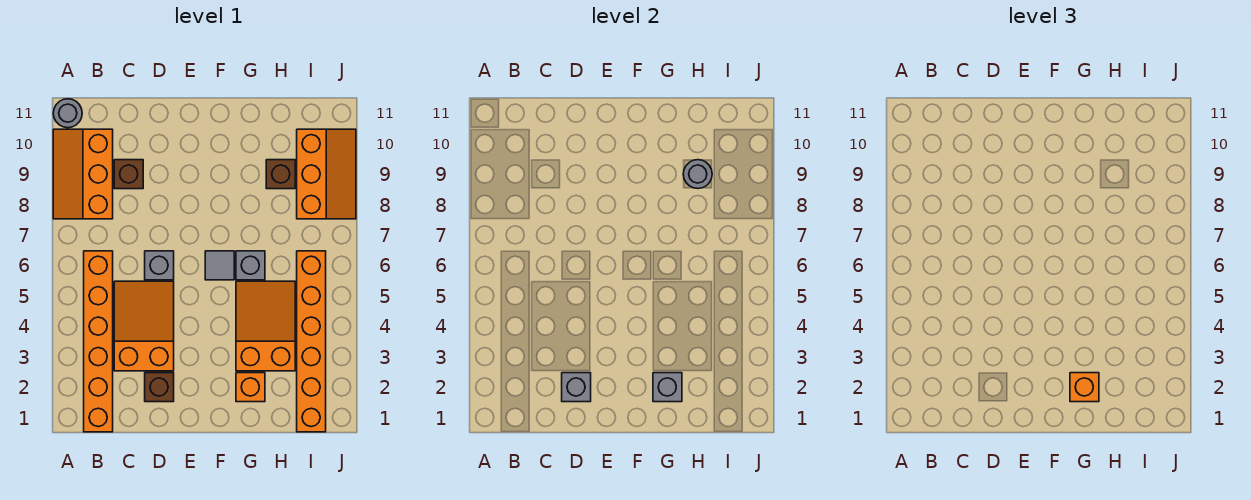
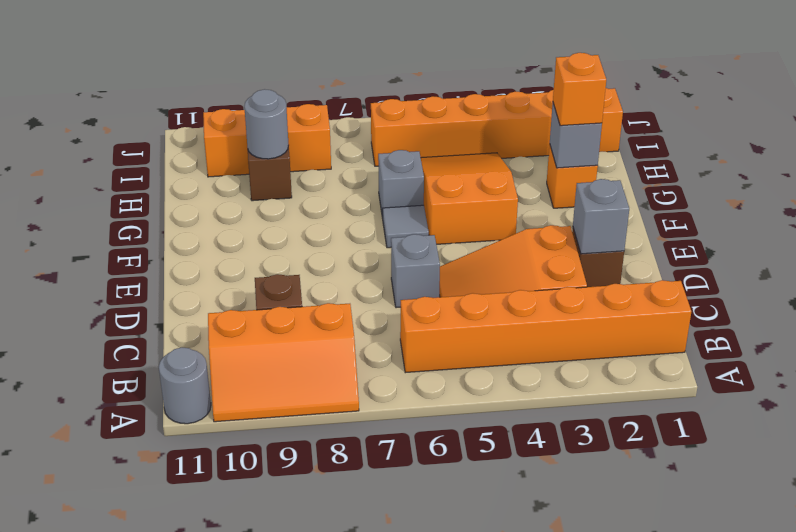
orange slope G3:H5 level 1 top 3 -> orange slope F4:H5 level 1 top F

